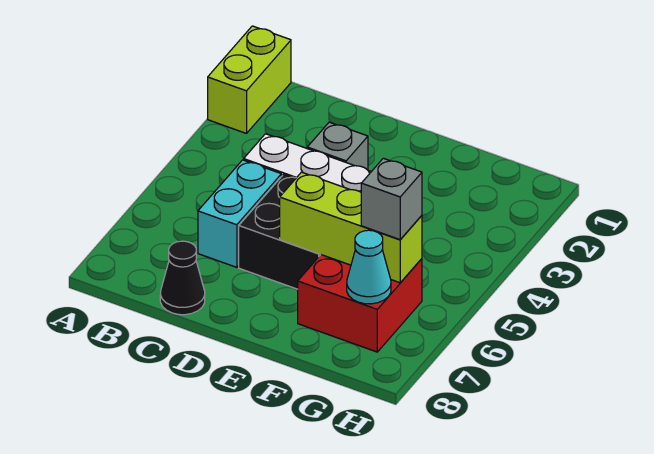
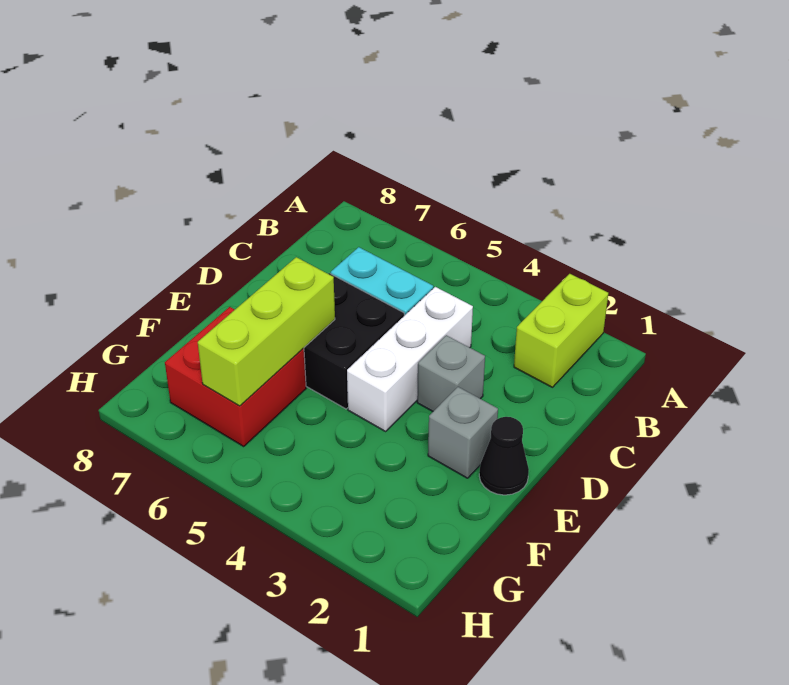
lime brick A1:A2 level 1 -> lime brick A2:B2 level 1
black cone C8 level 1 -> black cone E1 level 1
grey brick G6 level 3 -> grey brick E2 level 1
cyan cone G7 level 2 -> none

